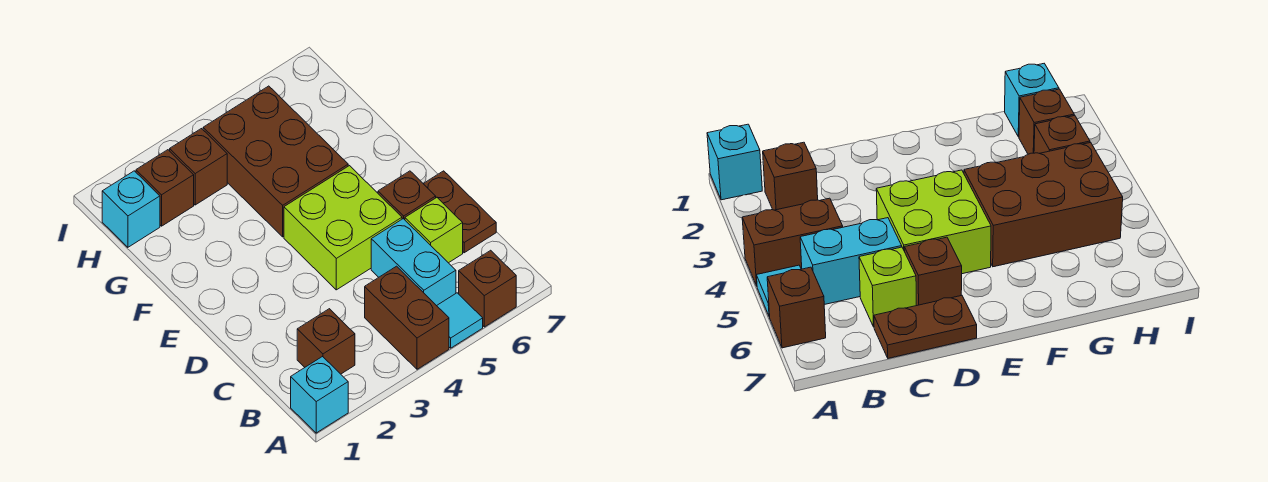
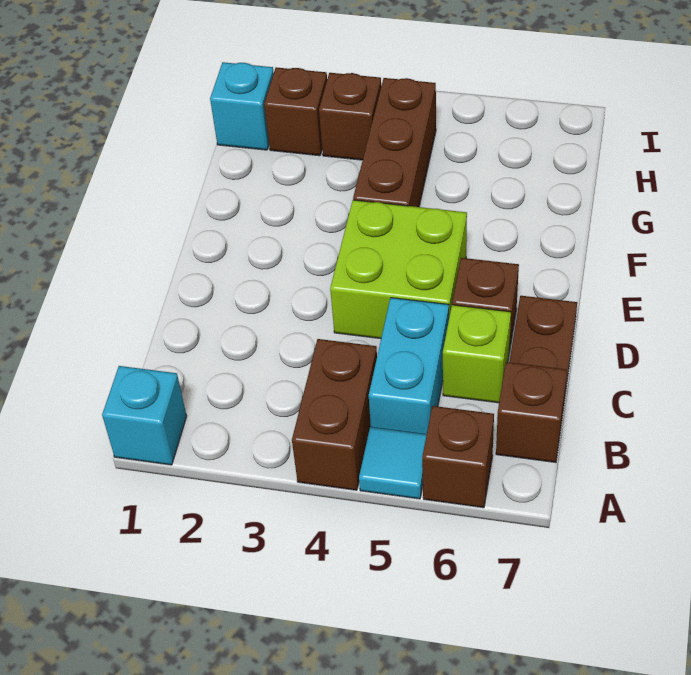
brown brick B2 level 1 -> brown brick B7 level 1
brown brick F4:H5 level 1 -> brown brick F4:H4 level 1

